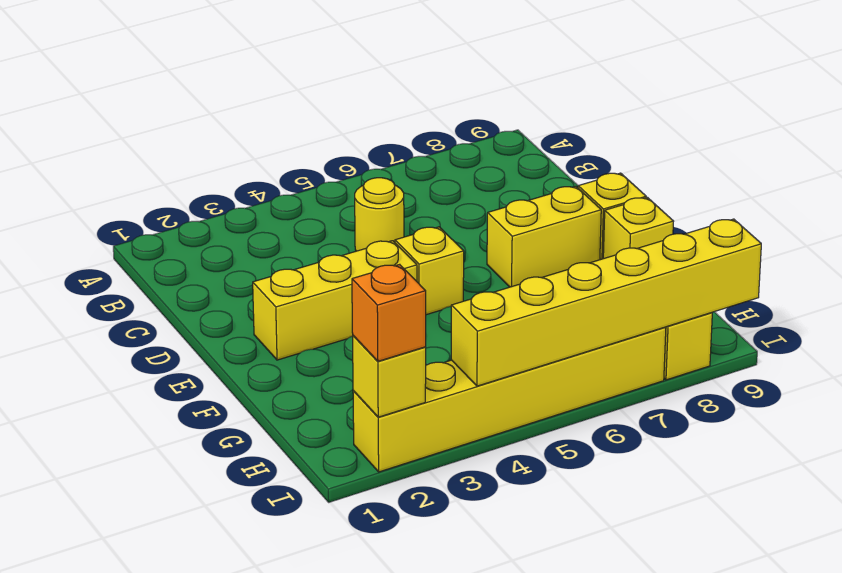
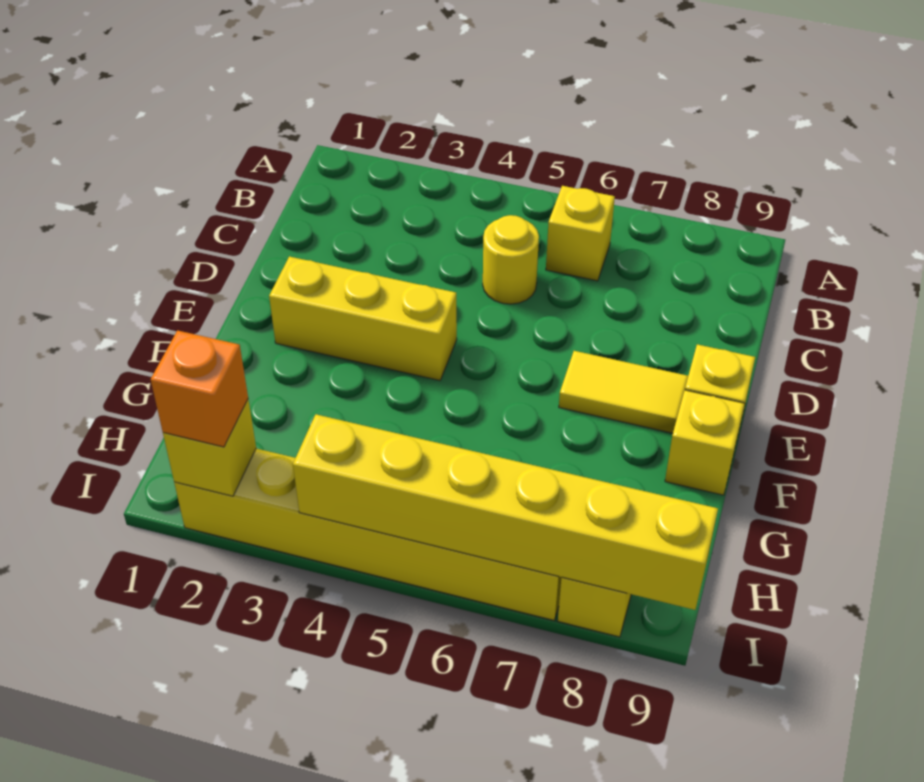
yellow brick E5 level 1 -> yellow brick B6 level 1
yellow brick E7:E8 level 1 -> yellow tile E7:E8 level 1

